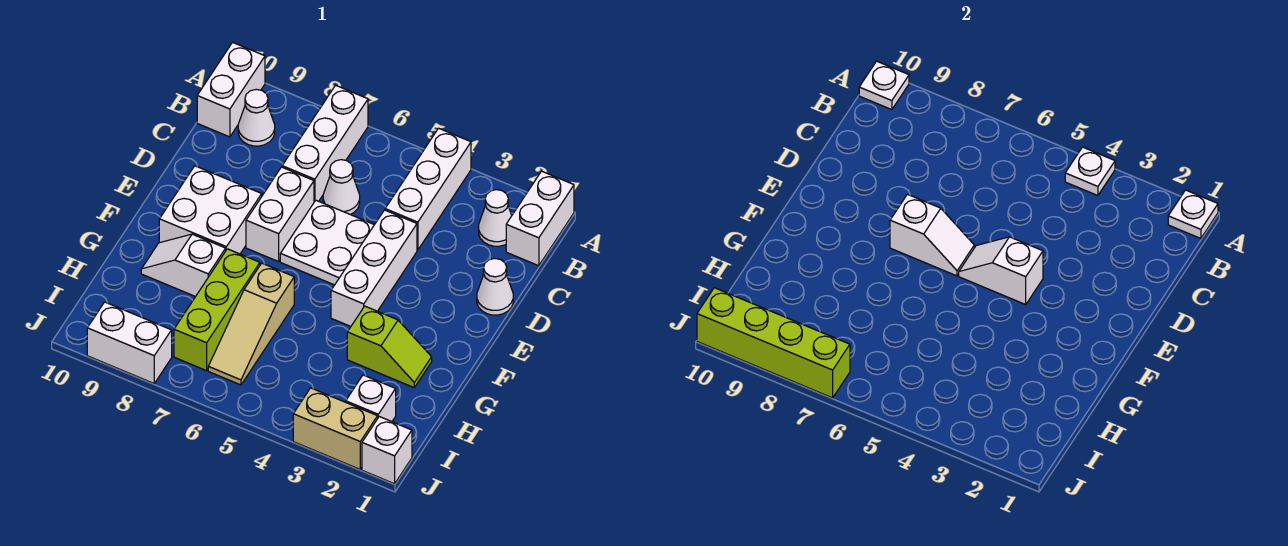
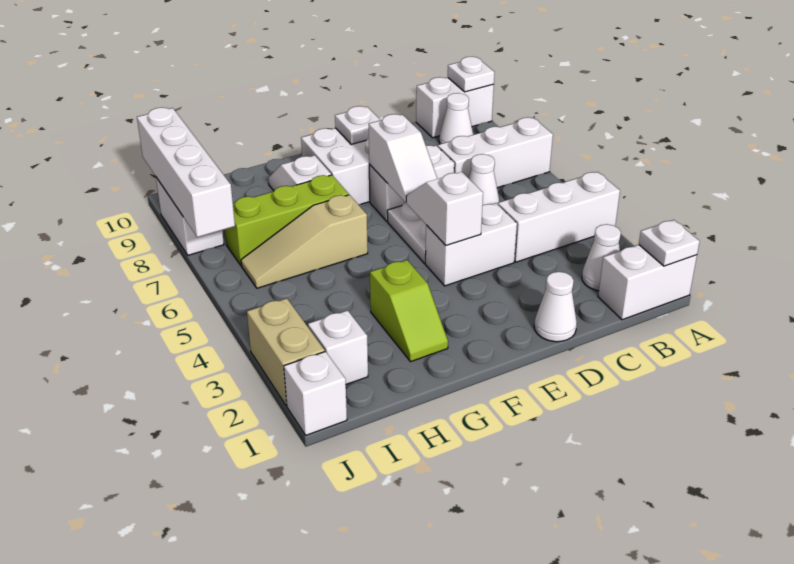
white plate A4 level 2 -> white plate E9 level 2
white brick D4:F4 level 1 -> white brick D4:E4 level 1
lime brick J7:J10 level 2 -> white brick J7:J10 level 2

